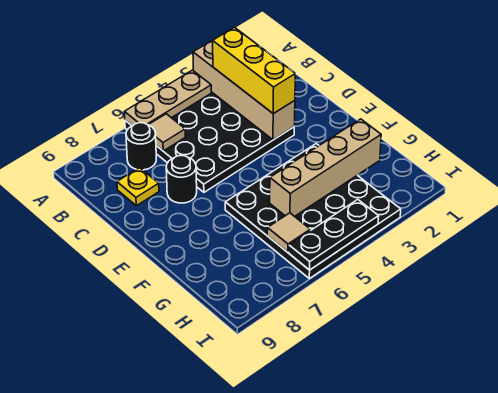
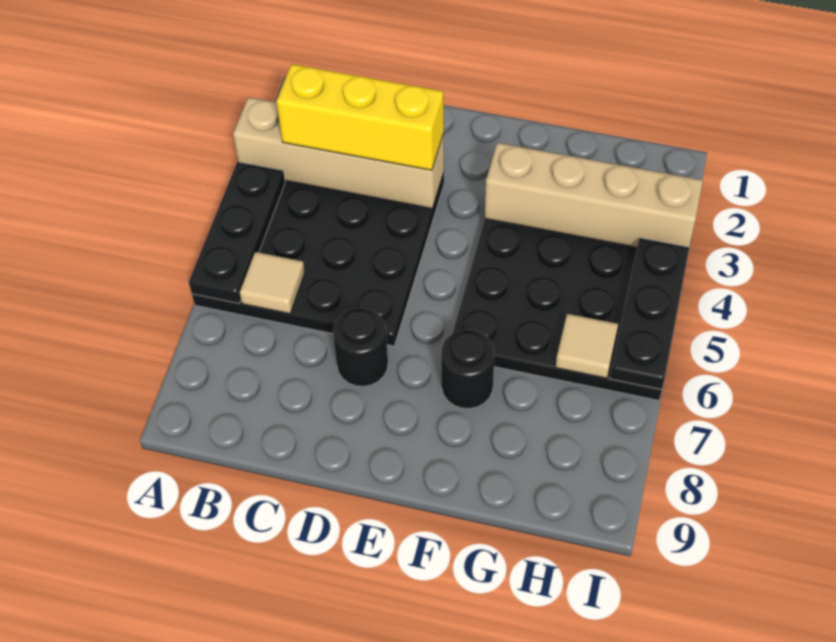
tan plate A4:A6 level 2 -> black plate A4:A6 level 2
black round brick B7 level 1 -> black round brick F7 level 1
yellow plate C8 level 1 -> none
tan brick G2:G5 level 2 -> tan brick F3:I3 level 2

